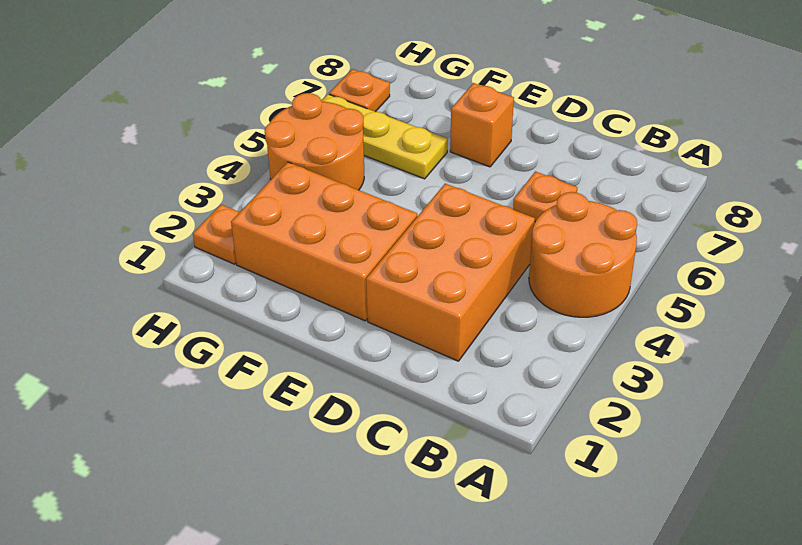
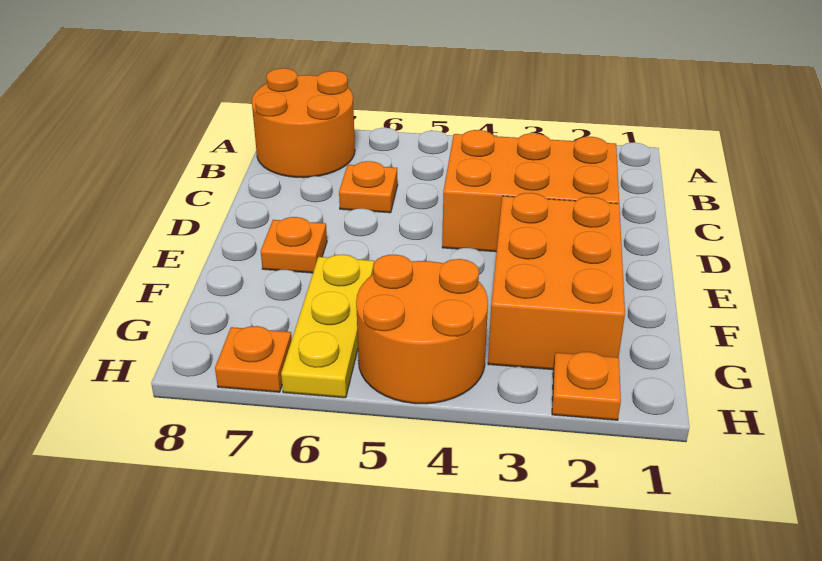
orange round brick A4:B5 level 1 -> orange round brick A7:B8 level 1
orange brick E7 level 1 -> orange plate E7 level 1

